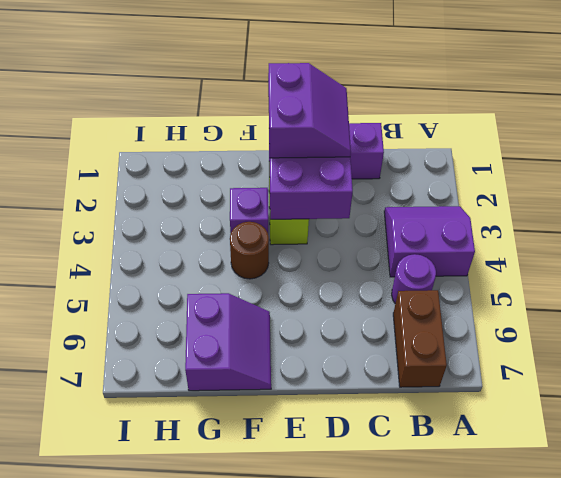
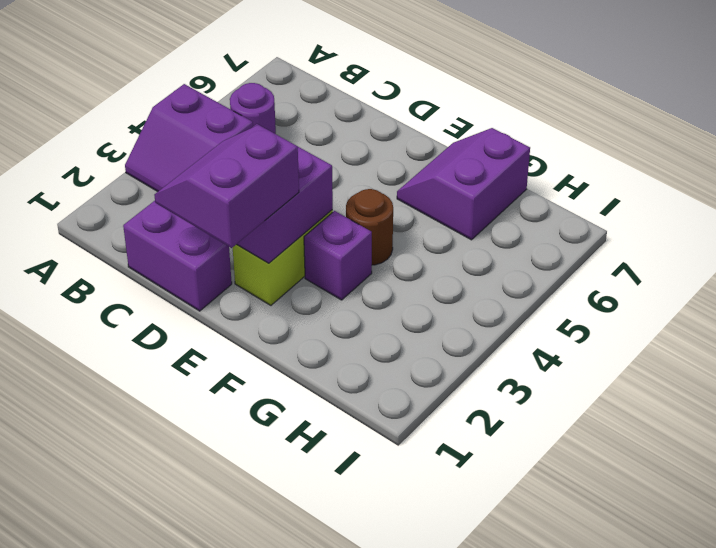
brown brick B6:B7 level 1 -> none

